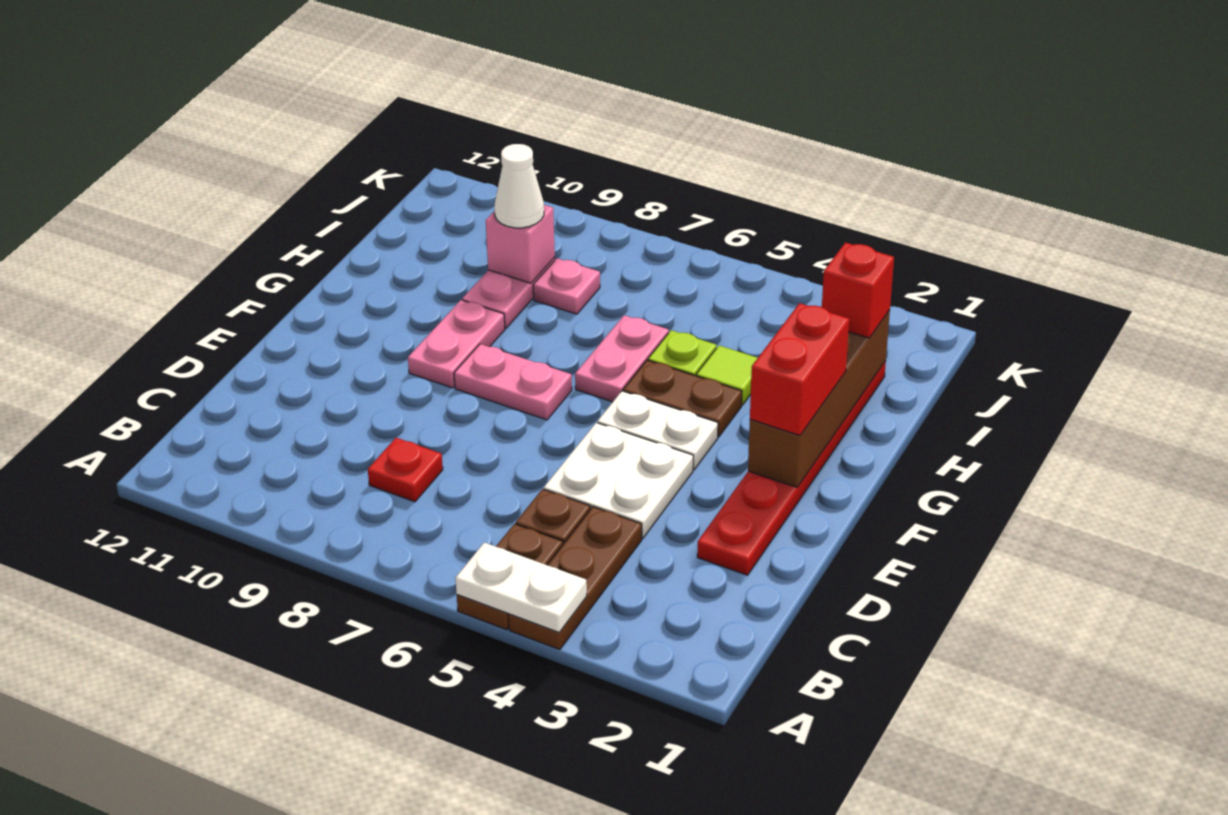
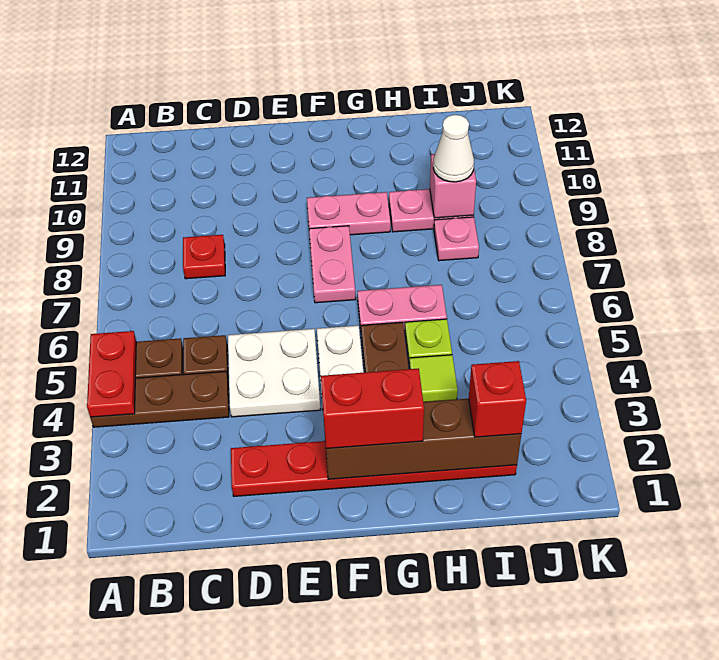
white plate A4:A5 level 2 -> red plate A4:A5 level 2

